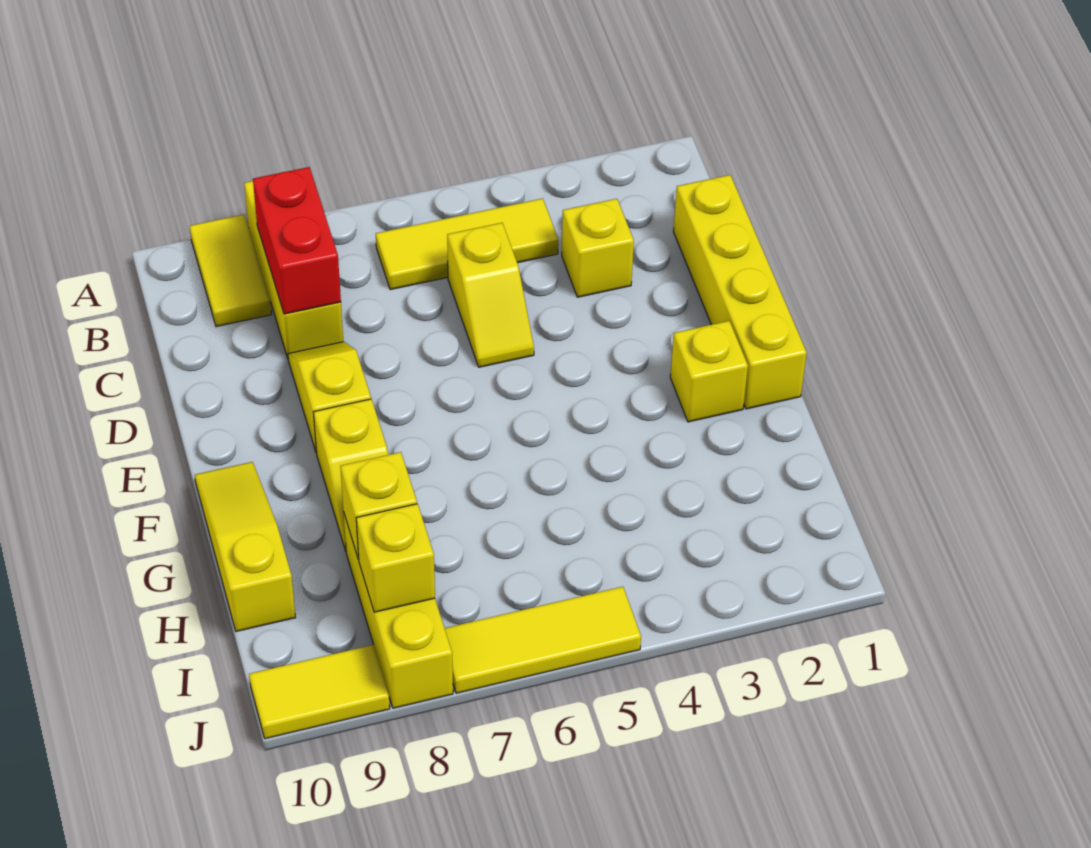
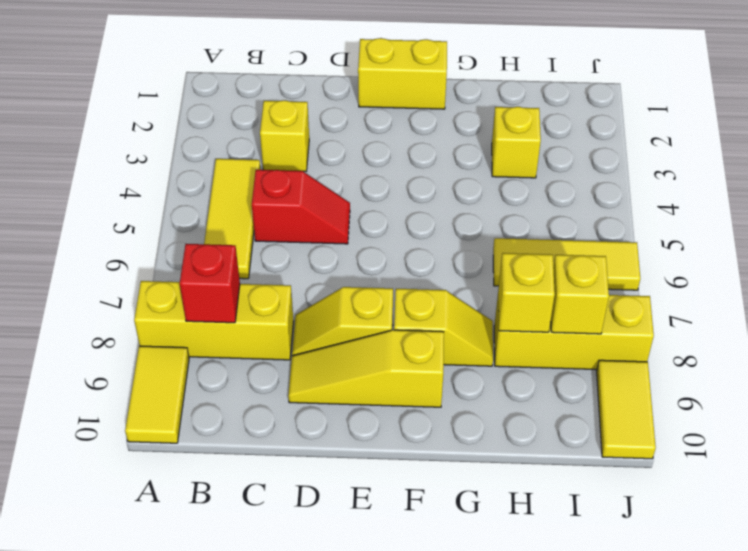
yellow tile A9:B9 level 1 -> yellow tile A9:A10 level 1
red brick B8:C8 level 2 -> red brick B8 level 2
yellow brick C1:F1 level 1 -> yellow brick E1:F1 level 1
yellow slope C5:D5 level 1 top C -> red slope C5:D5 level 1 top C
yellow brick F2 level 1 -> yellow brick H3 level 1
yellow slope F10:H10 level 1 top H -> yellow slope D9:F9 level 1 top F
yellow tile J5:J7 level 1 -> yellow tile H6:J6 level 1

